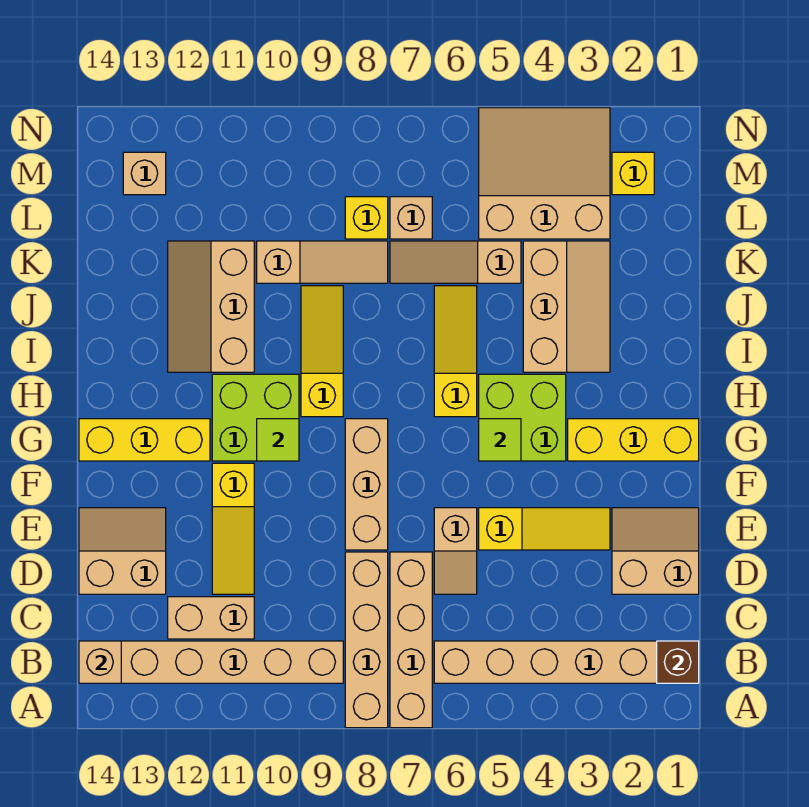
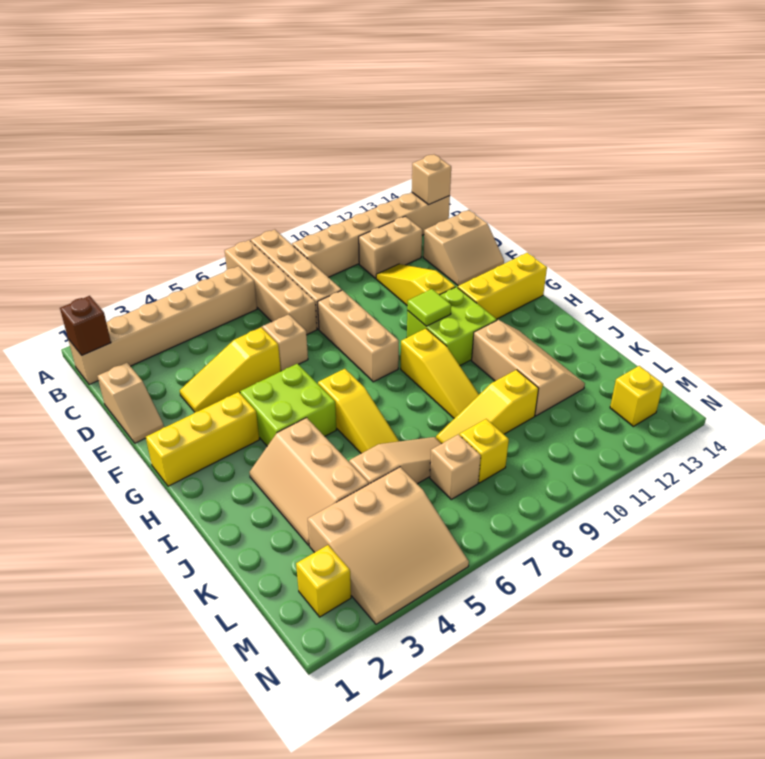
tan slope D1:E2 level 1 top D -> tan slope D1:E1 level 1 top D
lime tile G5 level 2 -> none
tan slope K8:K10 level 1 top 10 -> yellow slope K8:K10 level 1 top 10
tan brick M13 level 1 -> yellow brick M13 level 1

